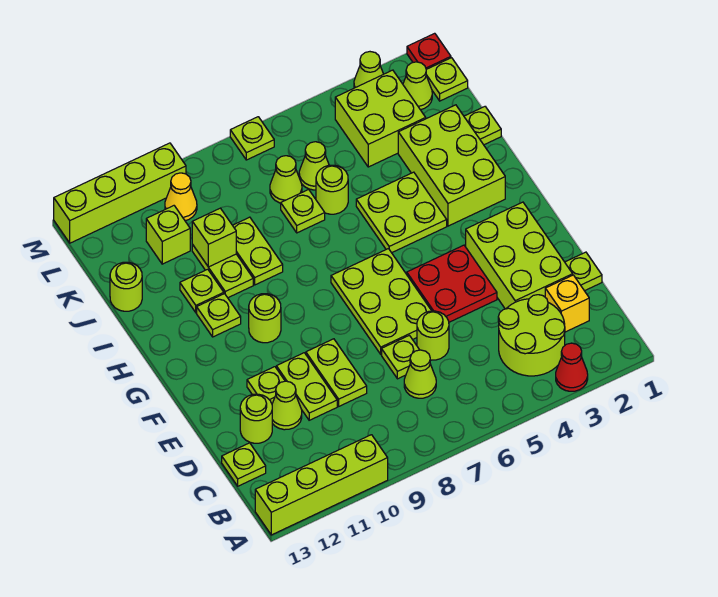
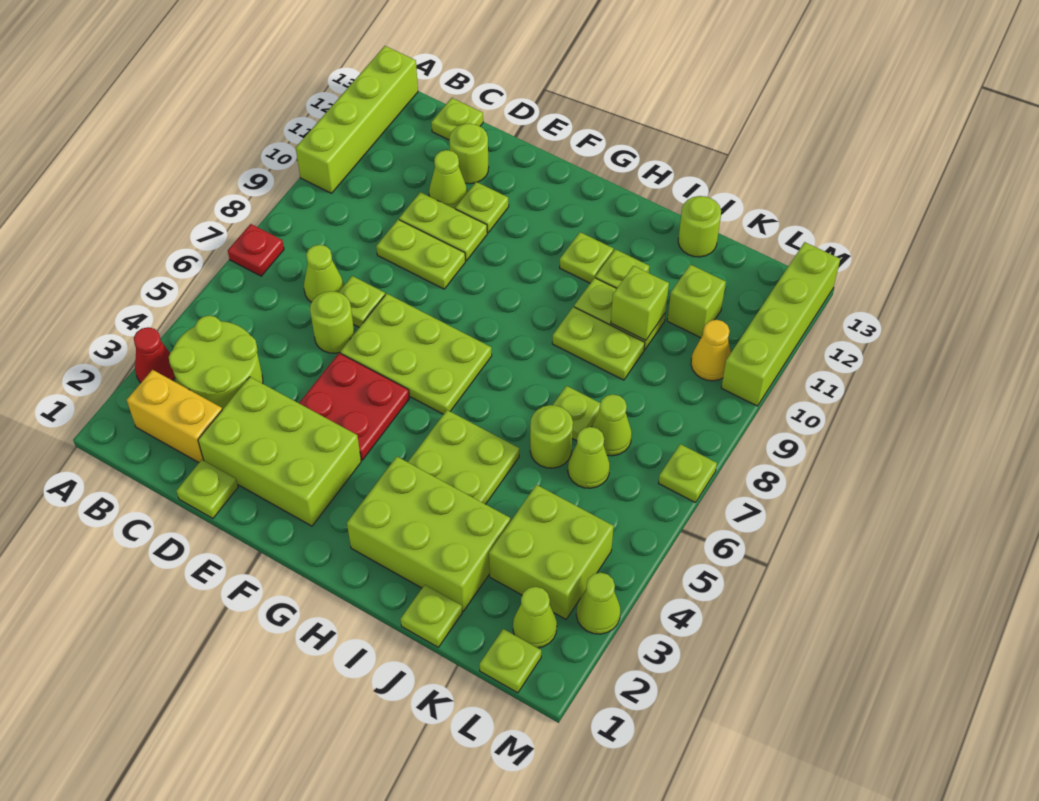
yellow brick C2 level 1 -> yellow brick B2:C2 level 1
lime round brick G10 level 1 -> none
red plate M1 level 1 -> red plate A7 level 1

